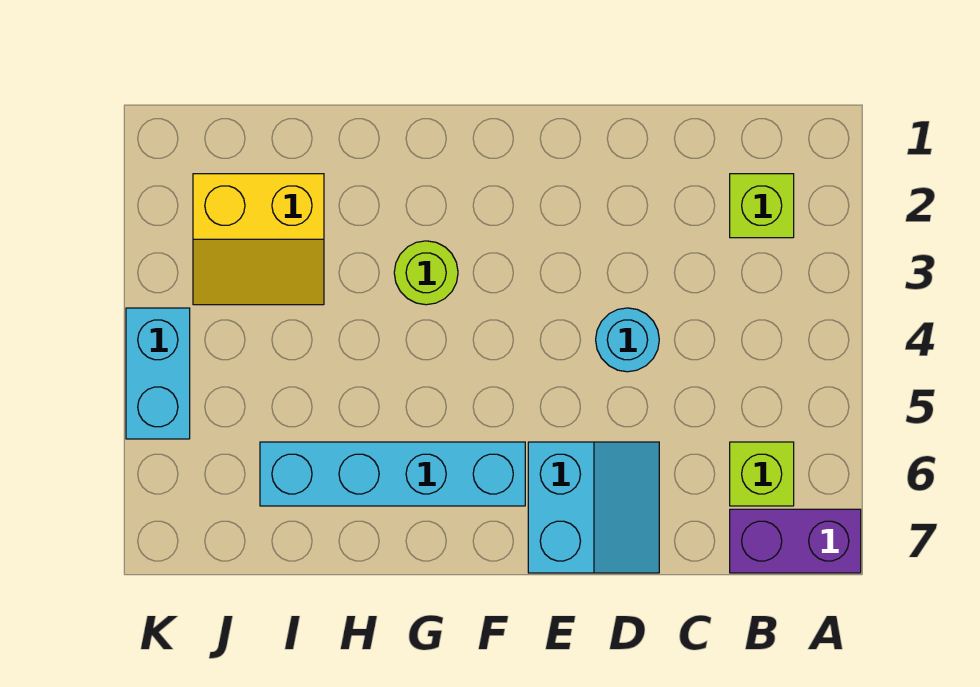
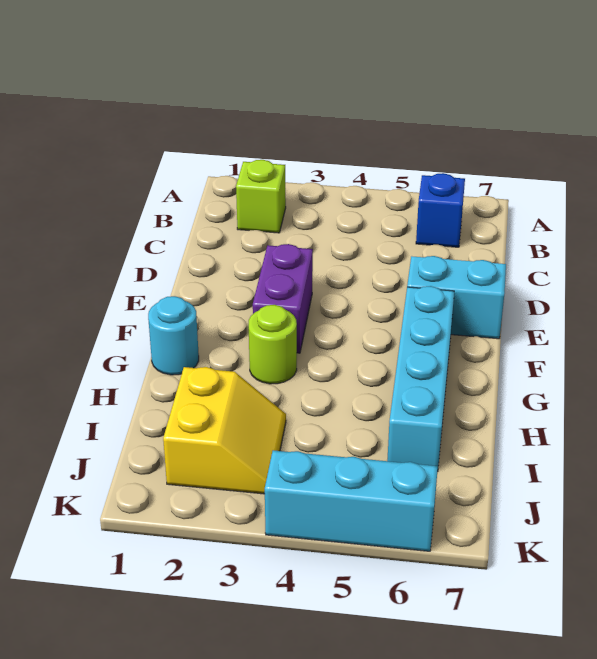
purple brick A7:B7 level 1 -> purple brick E3:F3 level 1
lime brick B6 level 1 -> blue brick B6 level 1
cyan round brick D4 level 1 -> cyan round brick G1 level 1
cyan brick K4:K5 level 1 -> cyan brick K4:K6 level 1

